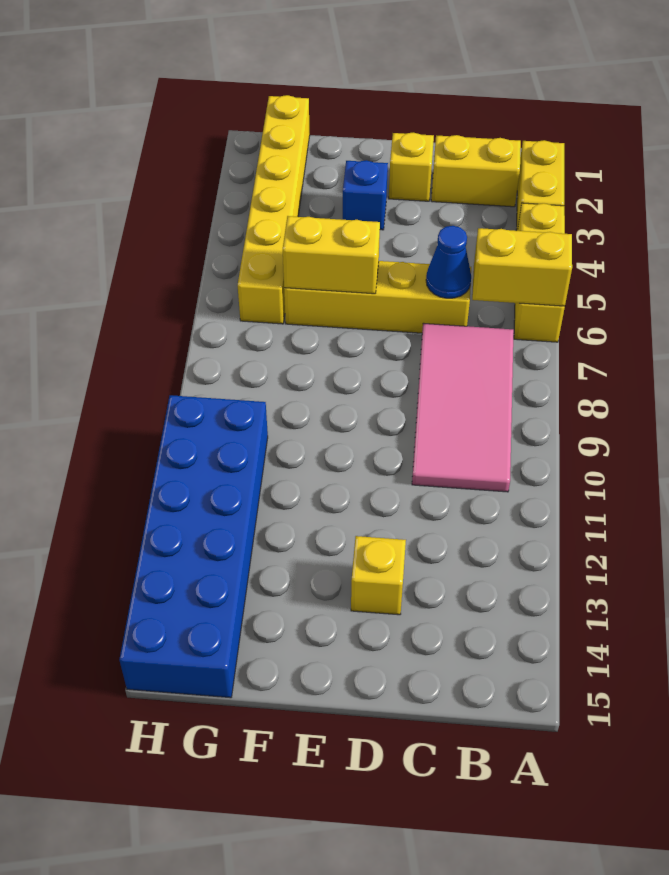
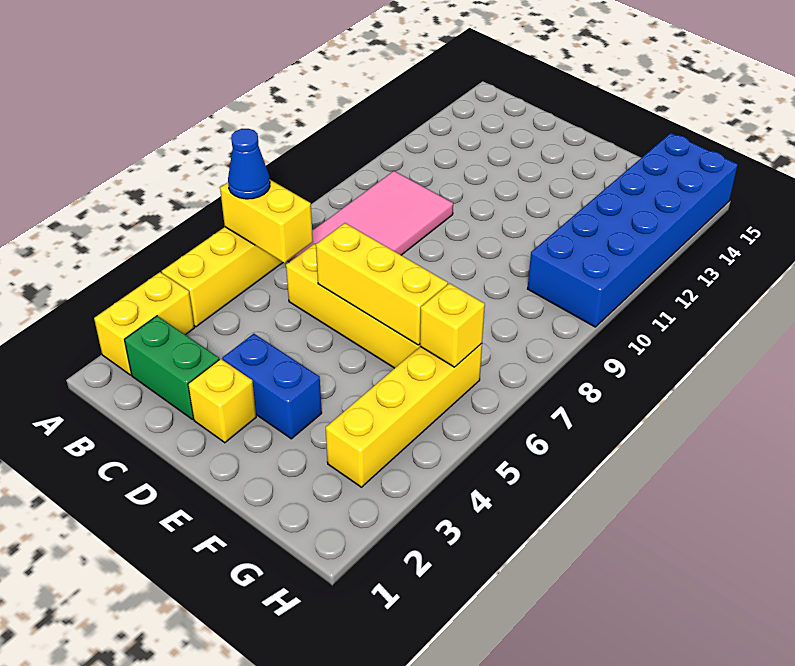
yellow brick B2:C2 level 1 -> green brick B2:C2 level 1
blue cone C6 level 2 -> blue cone A6 level 3
yellow brick D13 level 1 -> yellow brick G6 level 2
blue brick E3 level 1 -> blue brick D3:E3 level 1
yellow brick E6:F6 level 2 -> yellow brick D6:F6 level 2
yellow brick G1:G6 level 1 -> yellow brick G3:G6 level 1

